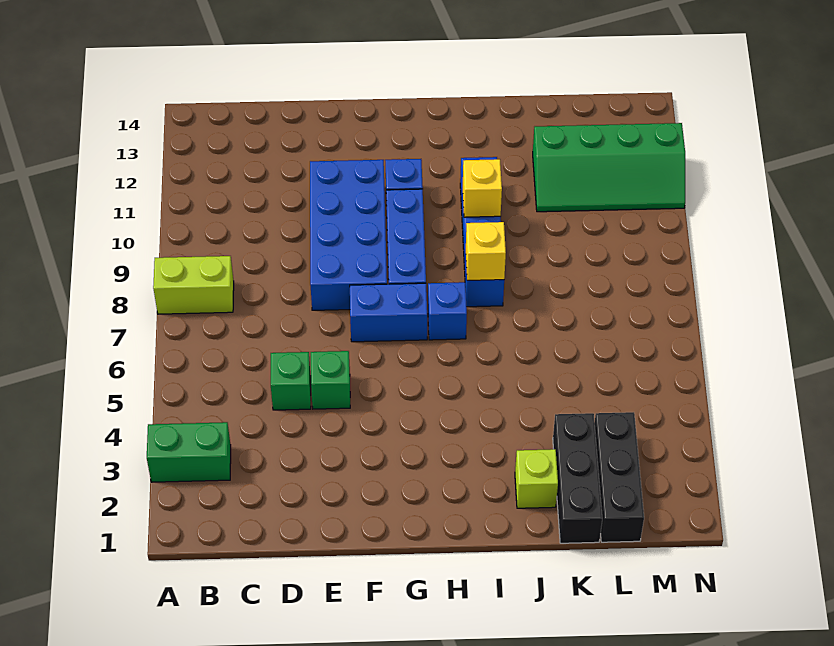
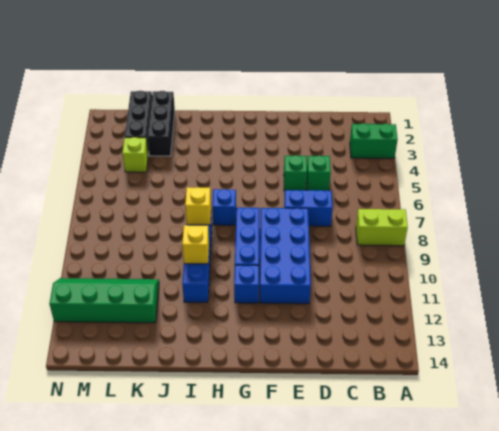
blue brick F7:G7 level 1 -> blue brick D7:E7 level 1
lime brick J2 level 1 -> lime brick L4 level 1

